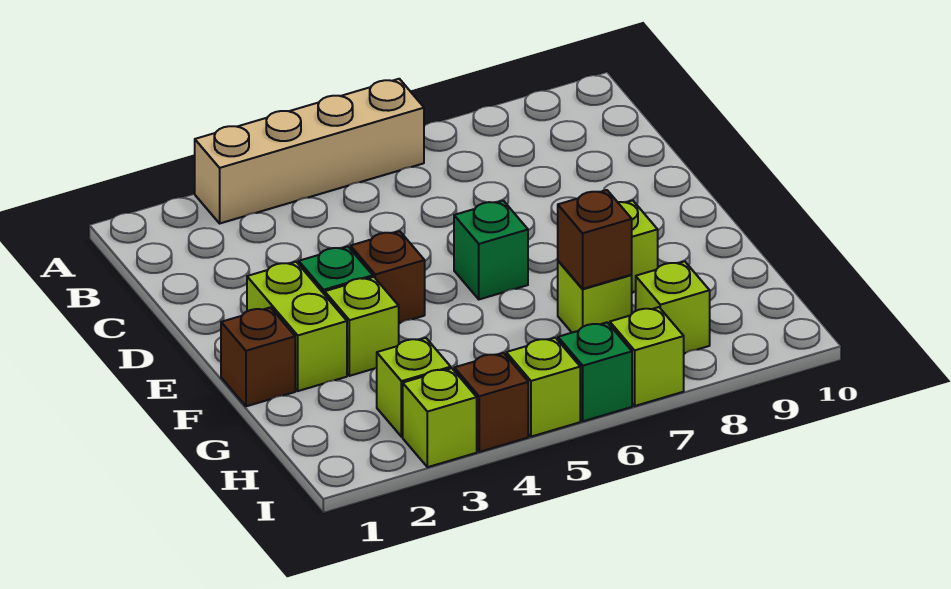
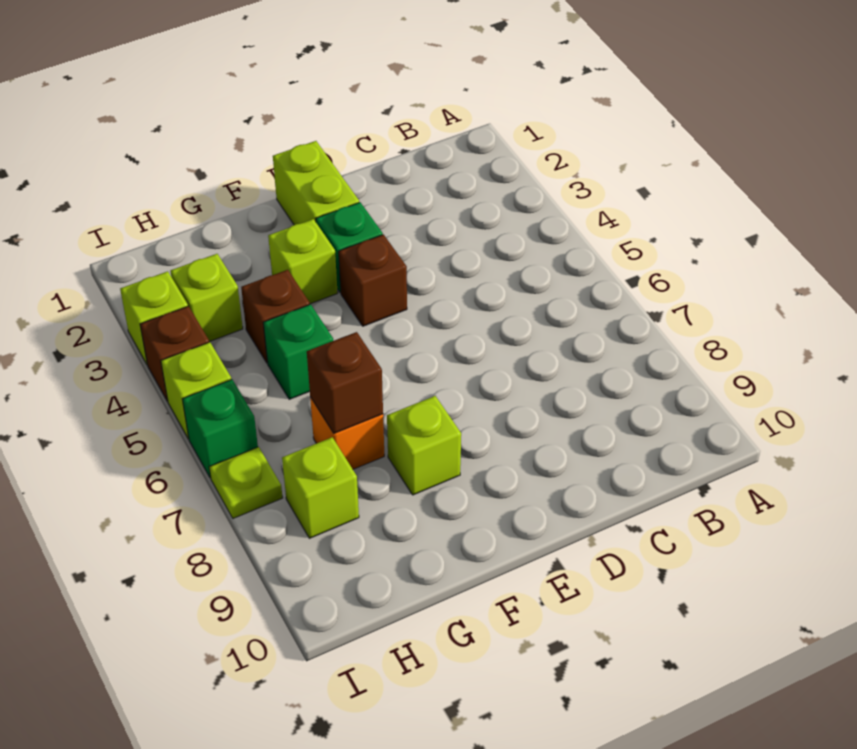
tan brick A3:A6 level 1 -> none
lime brick E2:F2 level 1 -> lime brick E1:E2 level 1
green brick E6 level 1 -> green brick G5 level 1
brown brick F1 level 1 -> brown brick G4 level 1
lime brick G7 level 1 -> orange brick G7 level 1
lime brick I7 level 1 -> lime plate I7 level 1

